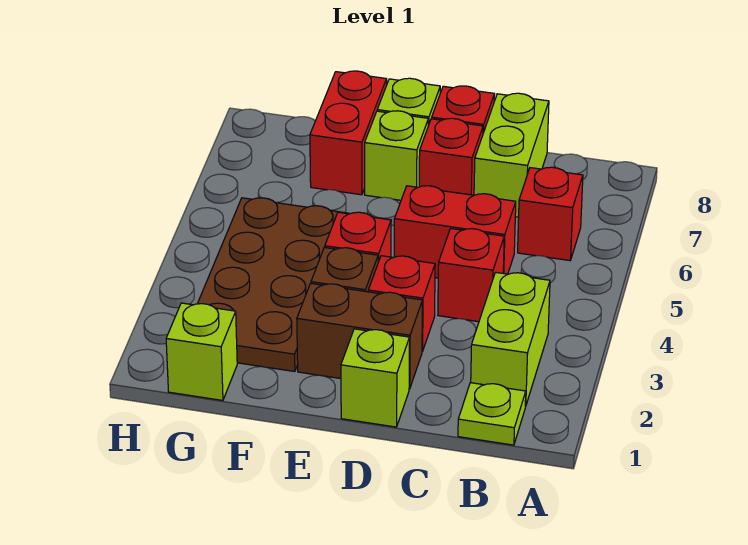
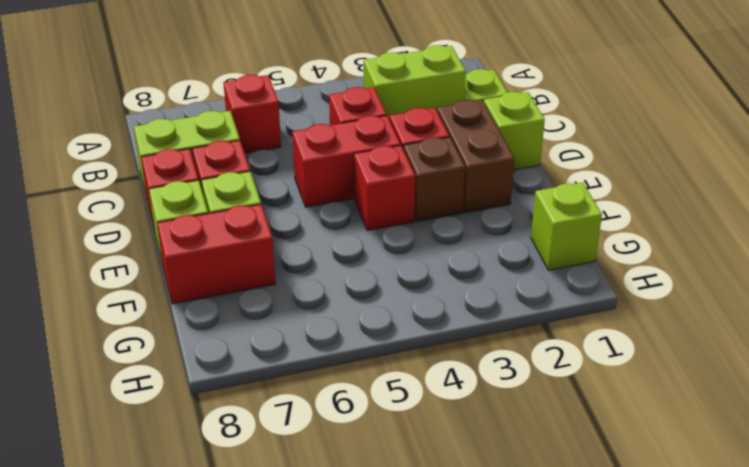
red brick C5:D5 level 1 -> red brick D4:D5 level 1
brown plate F2:G5 level 1 -> none

